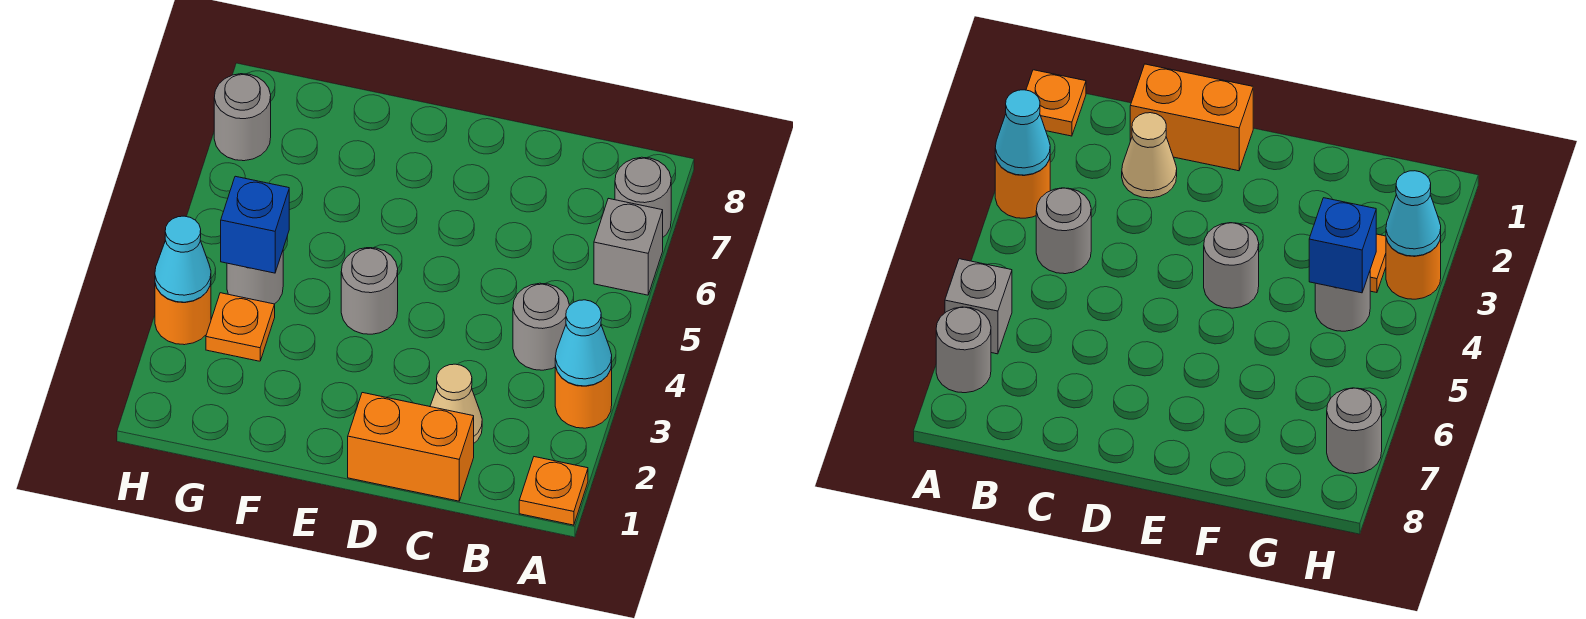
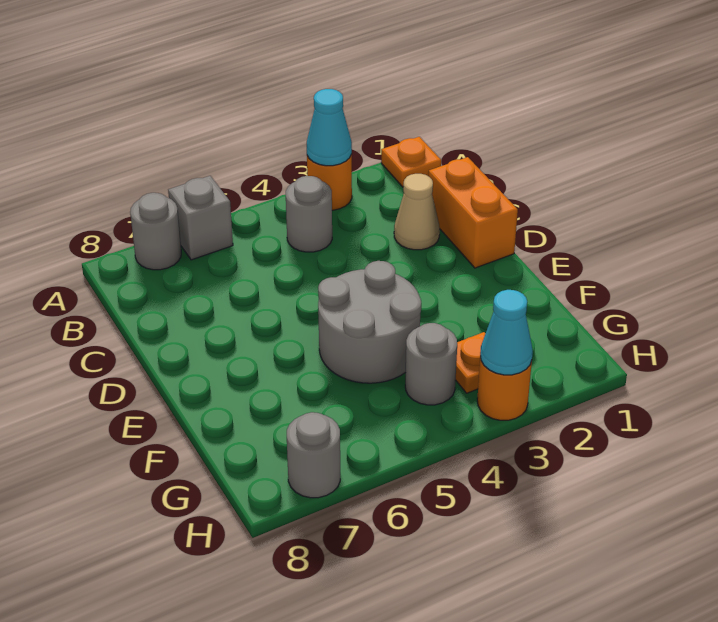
grey round brick E4 level 1 -> grey round brick E4:F5 level 1
blue brick G4 level 2 -> none

